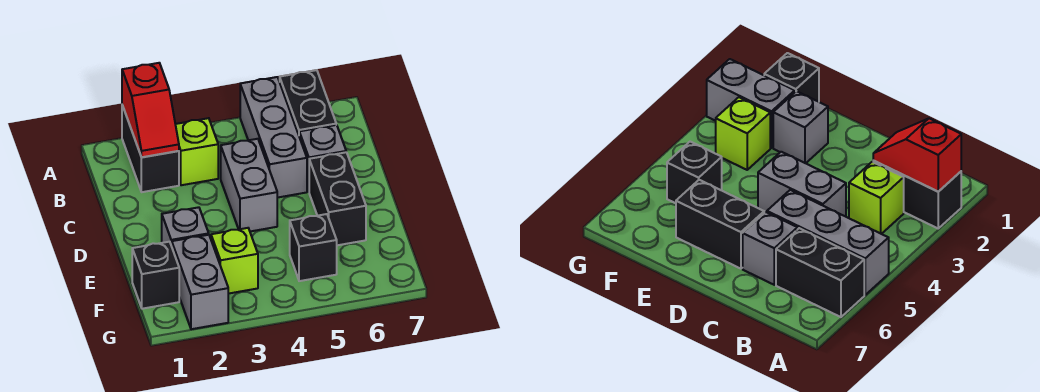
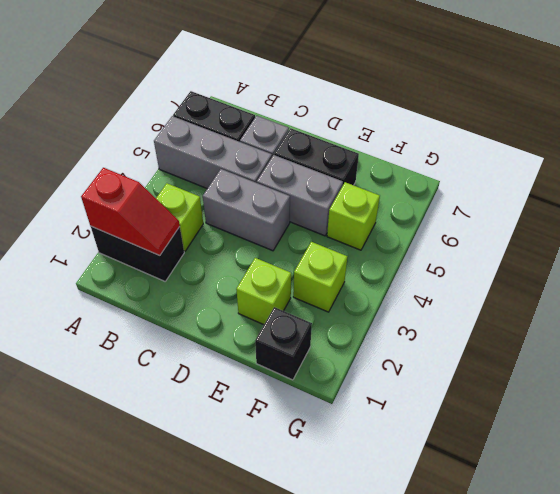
grey brick E2 level 1 -> lime brick E2 level 1
grey brick F2:G2 level 1 -> grey brick D5:E5 level 1
black brick F5 level 1 -> lime brick F5 level 1

